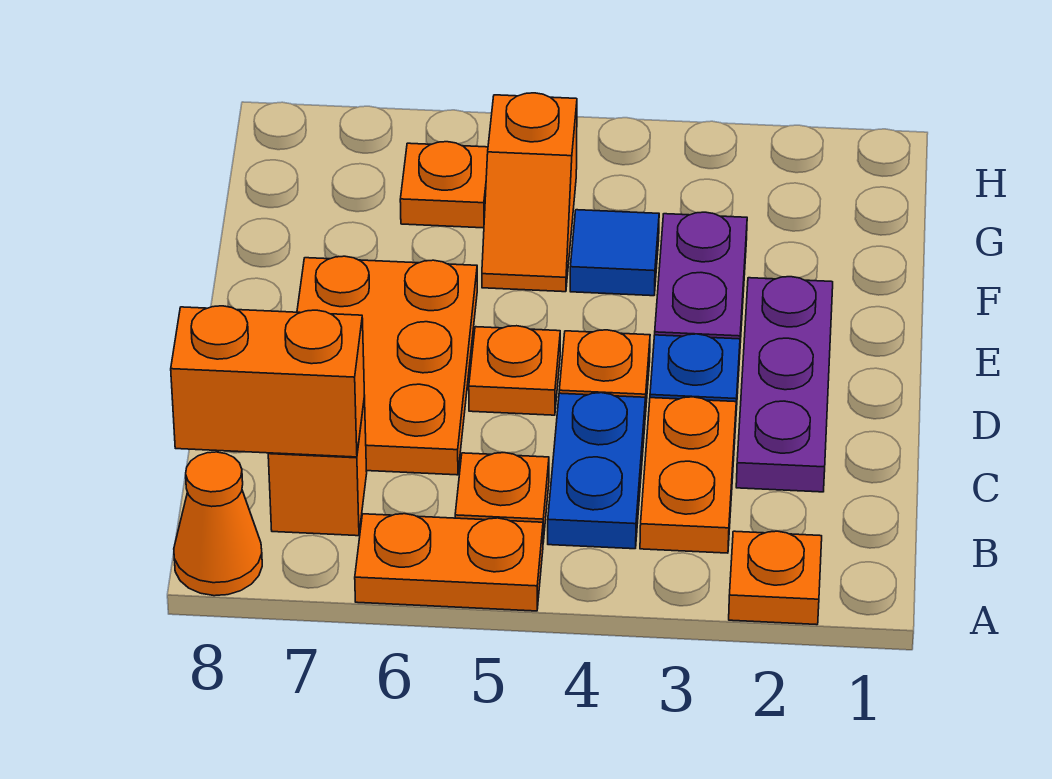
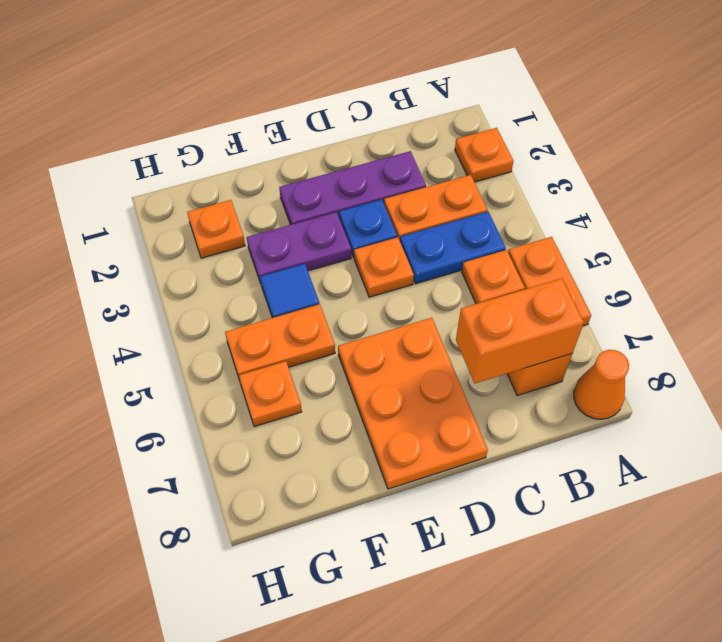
orange brick B7:B8 level 2 -> orange brick B7:C7 level 2
orange plate C6:E7 level 1 -> orange plate D6:E8 level 1
orange plate D5 level 1 -> orange plate G2 level 1
orange slope F5:G5 level 1 top G -> orange plate F5:G5 level 1

